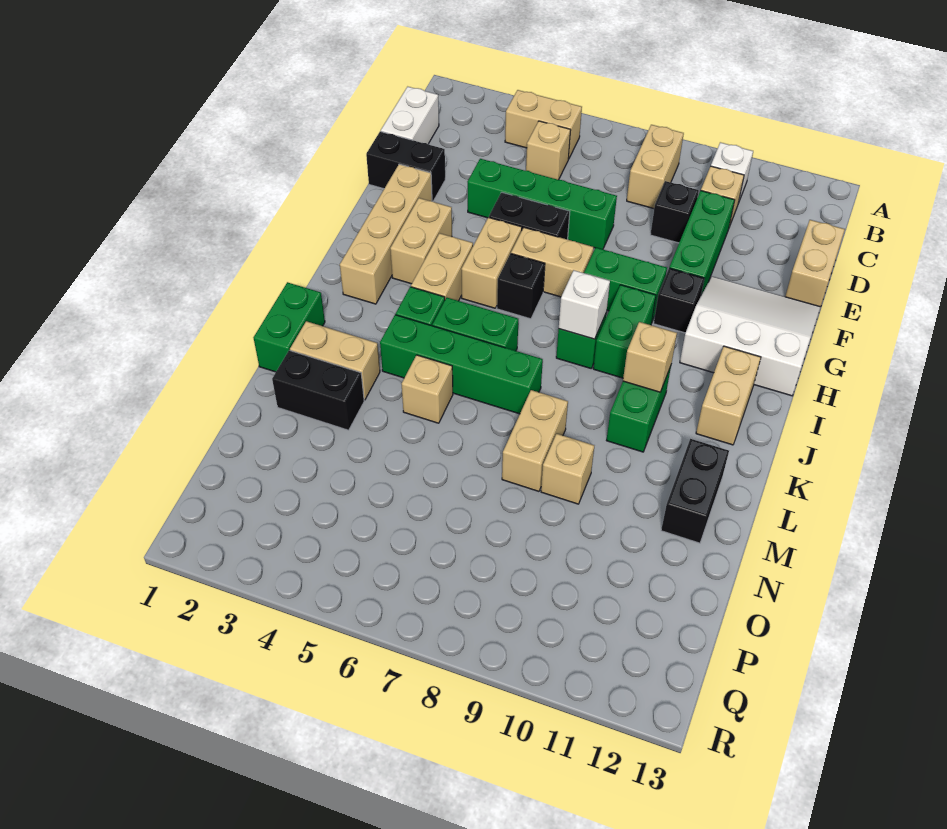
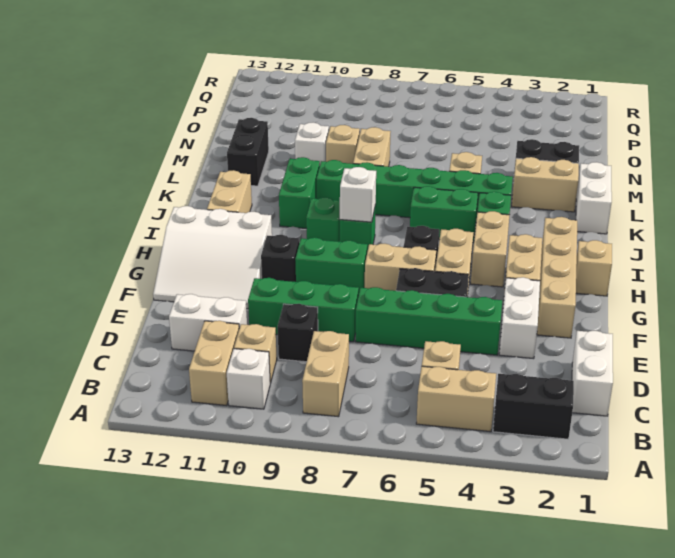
green brick D10:F10 level 1 -> green brick E8:E10 level 1
none -> white brick D11:D12 level 1
tan brick D13:E13 level 1 -> tan brick B11:C11 level 1
black brick E1:E2 level 1 -> black brick B2:B3 level 1
none -> white brick E3:F3 level 1
green brick H9:I9 level 1 -> green brick I9 level 1
tan brick J10 level 2 -> tan brick H1 level 1
green brick K1:L1 level 1 -> white brick K1:L1 level 1
green brick K4:K7 level 1 -> green brick K4:K9 level 1
none -> white brick M10 level 1

